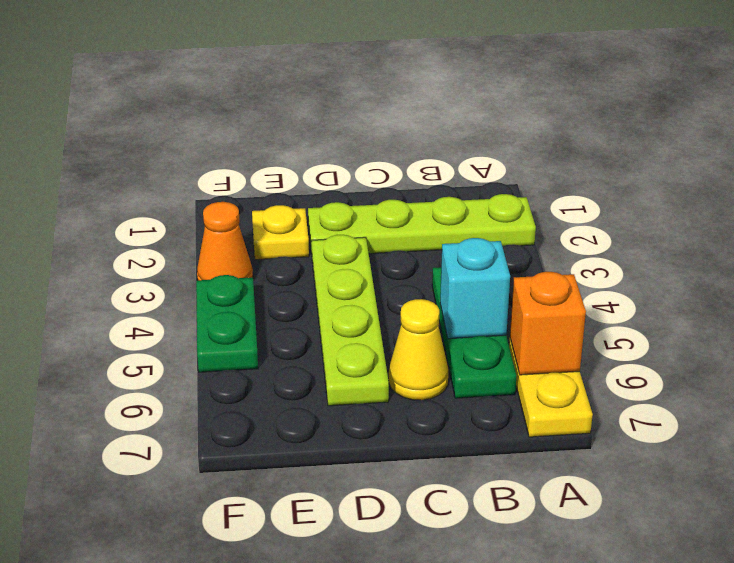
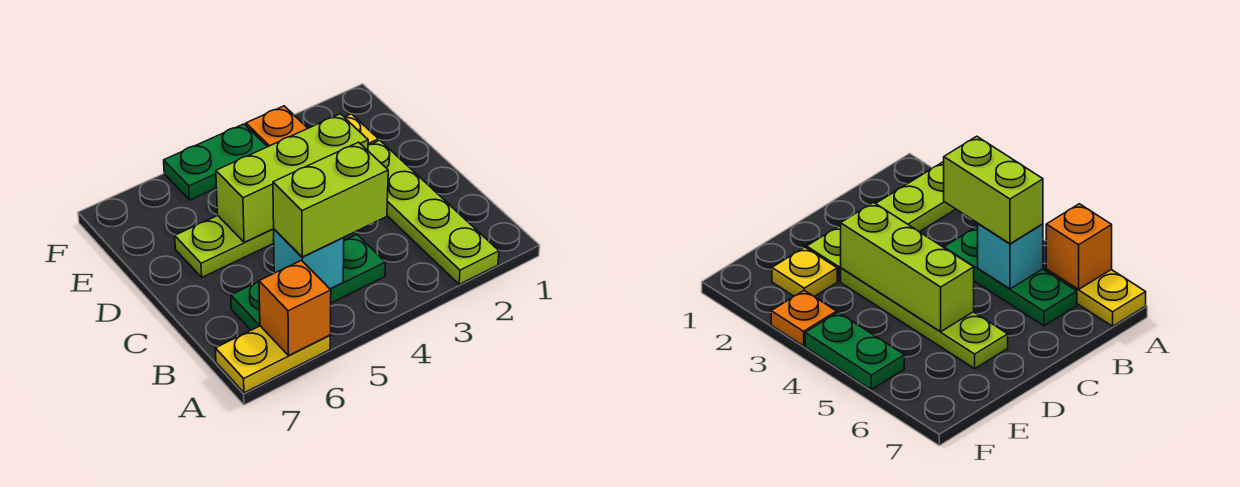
none -> lime brick B4:B5 level 3
yellow cone C6 level 1 -> none
none -> lime brick D3:D5 level 2
orange cone F3 level 1 -> orange plate F3 level 1

